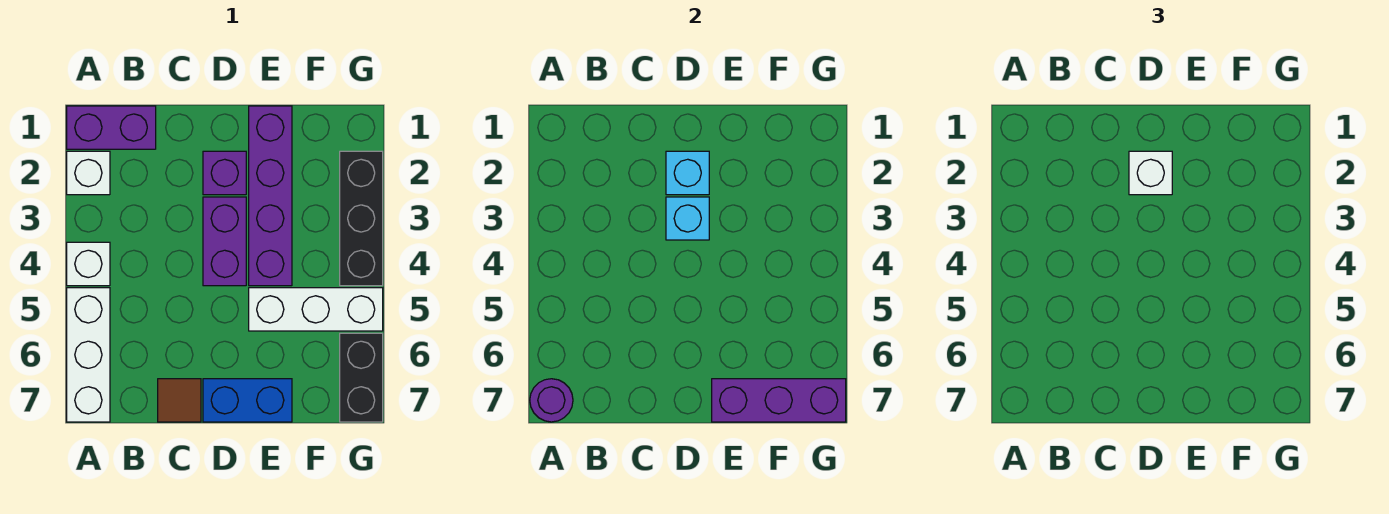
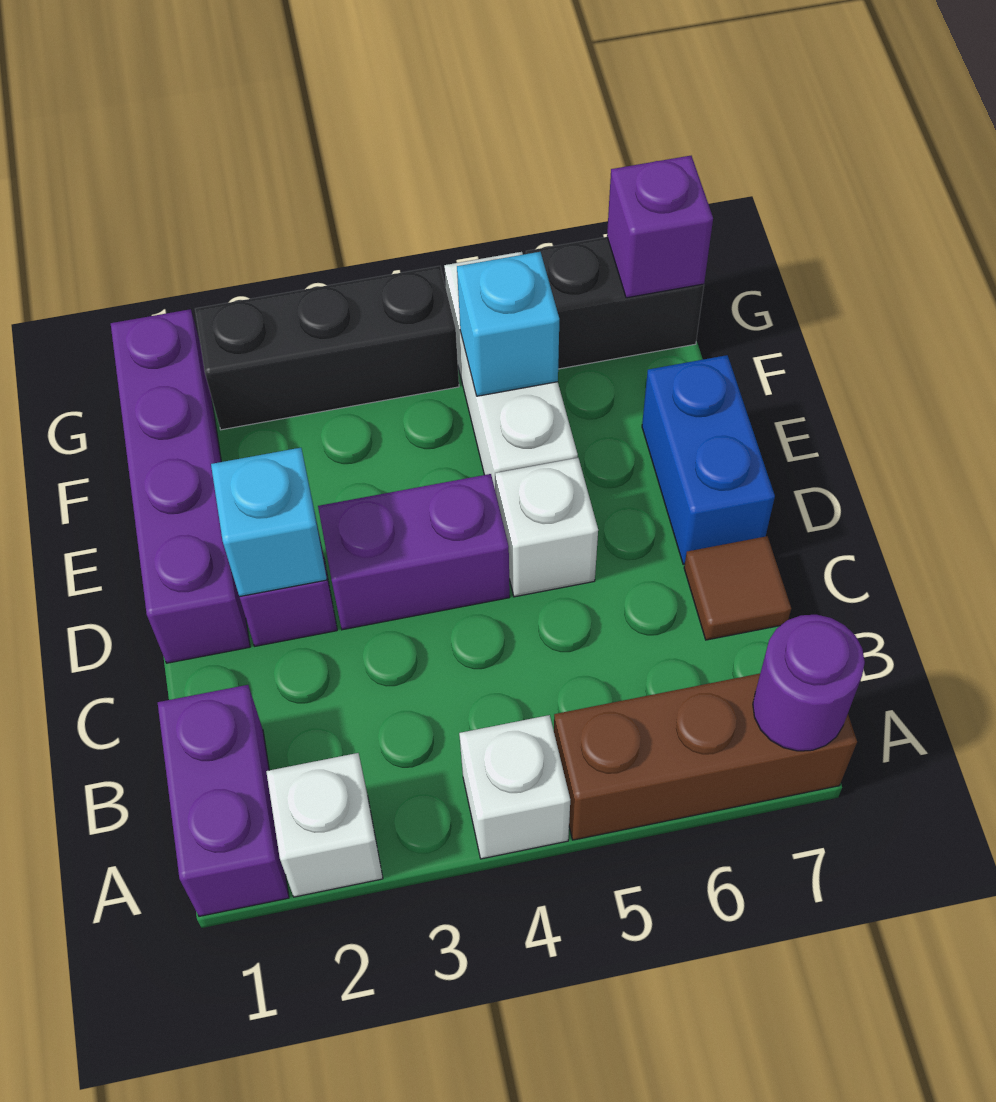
white brick A5:A7 level 1 -> brown brick A5:A7 level 1
white brick D2 level 3 -> white brick D5 level 1
cyan brick D3 level 2 -> cyan brick F5 level 2
purple brick E1:E4 level 1 -> purple brick D1:G1 level 1
purple brick E7:G7 level 2 -> purple brick G7 level 2

